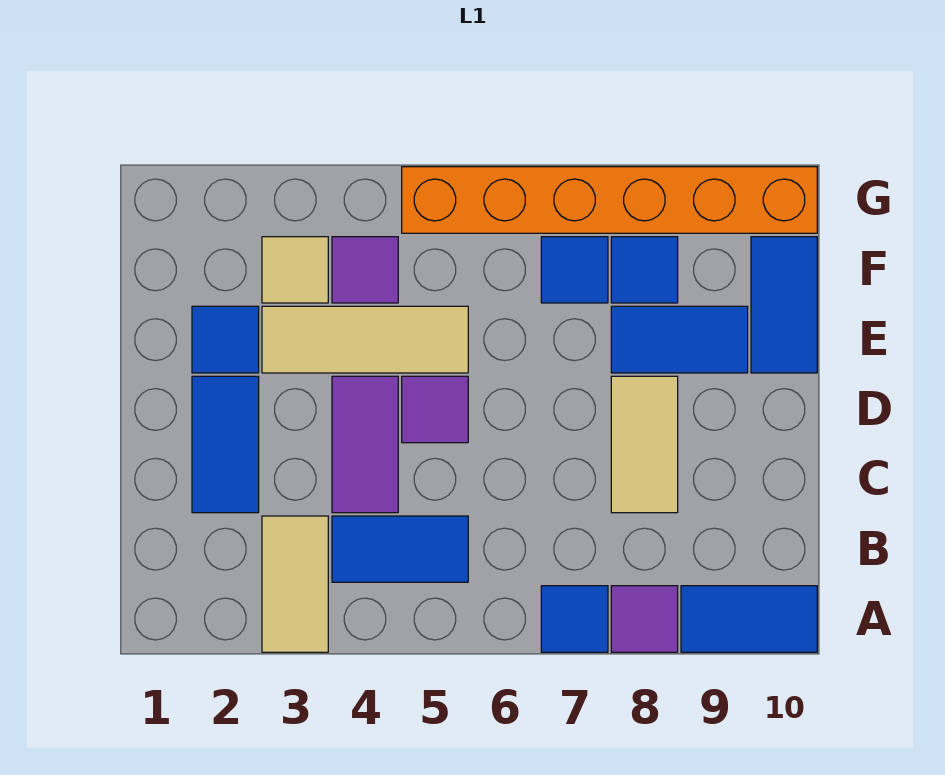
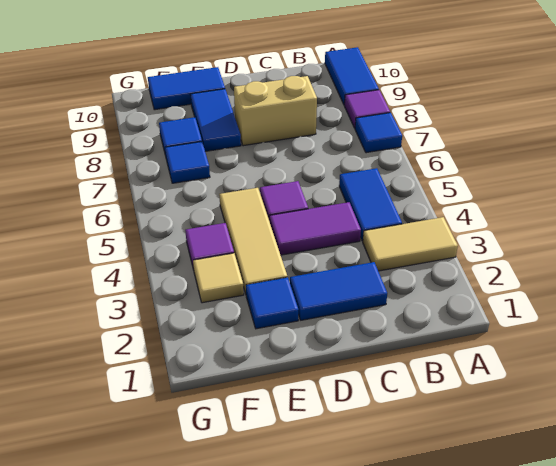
tan tile C8:D8 level 1 -> tan brick C8:D8 level 1
orange brick G5:G10 level 1 -> none

